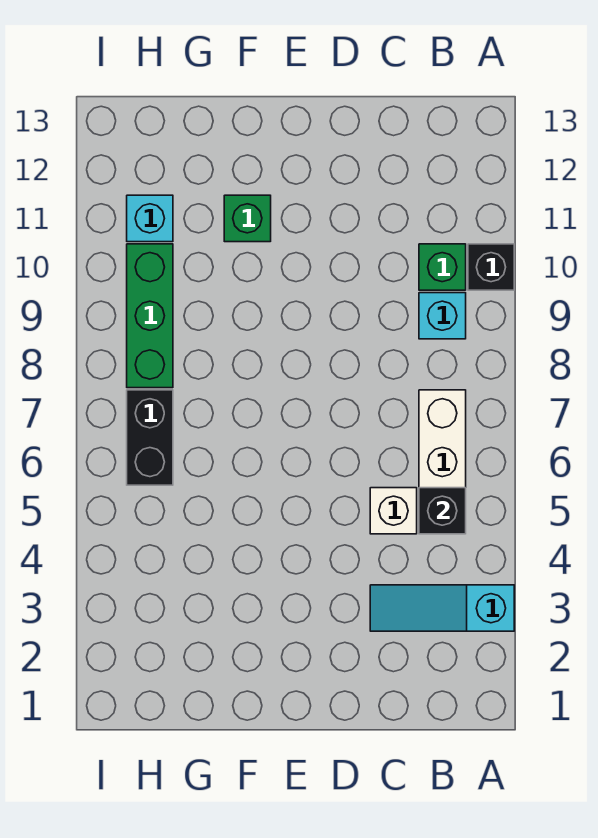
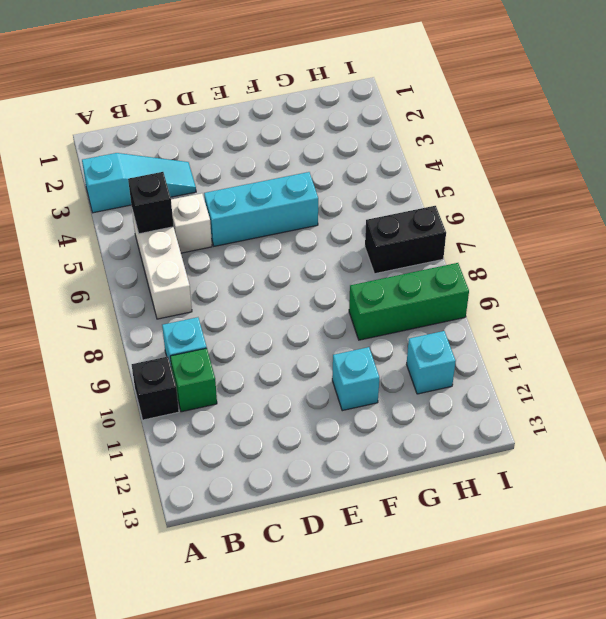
none -> cyan brick D5:F5 level 1
green brick F11 level 1 -> cyan brick F11 level 1
black brick H6:H7 level 1 -> black brick H7:I7 level 1
green brick H8:H10 level 1 -> green brick G9:I9 level 1

